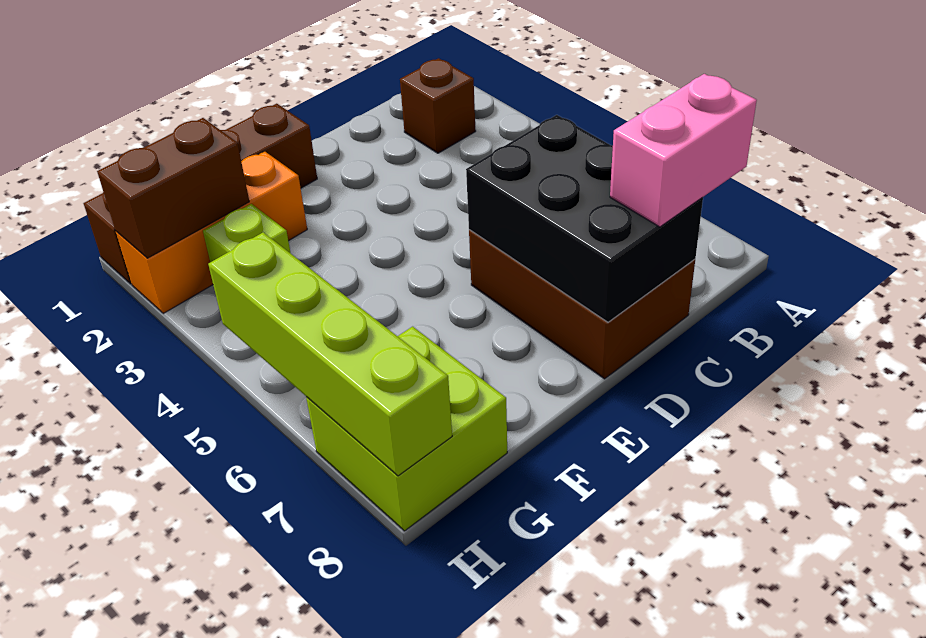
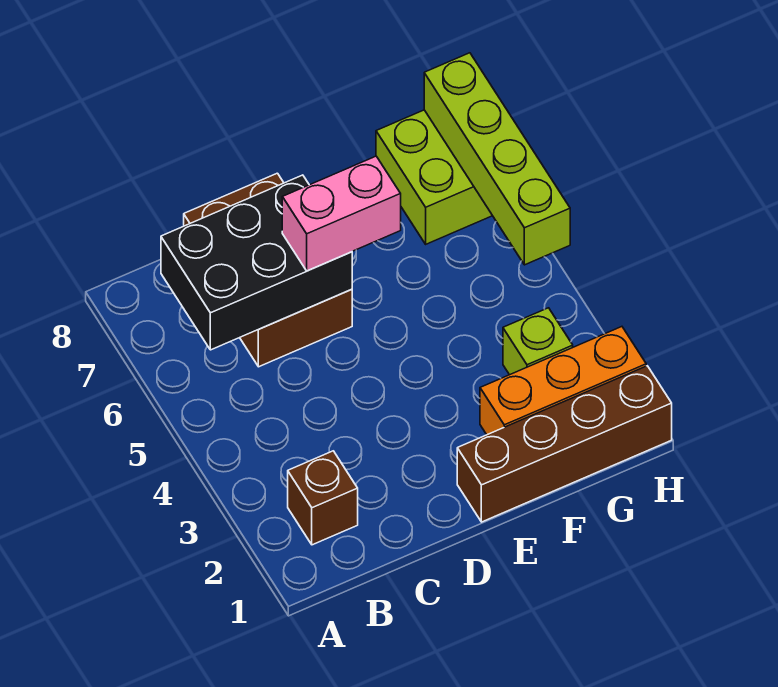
pink brick B8:C8 level 3 -> pink brick D6:E6 level 3
black brick C6:D8 level 2 -> black brick B6:D7 level 2
brown brick G2:H2 level 2 -> none

